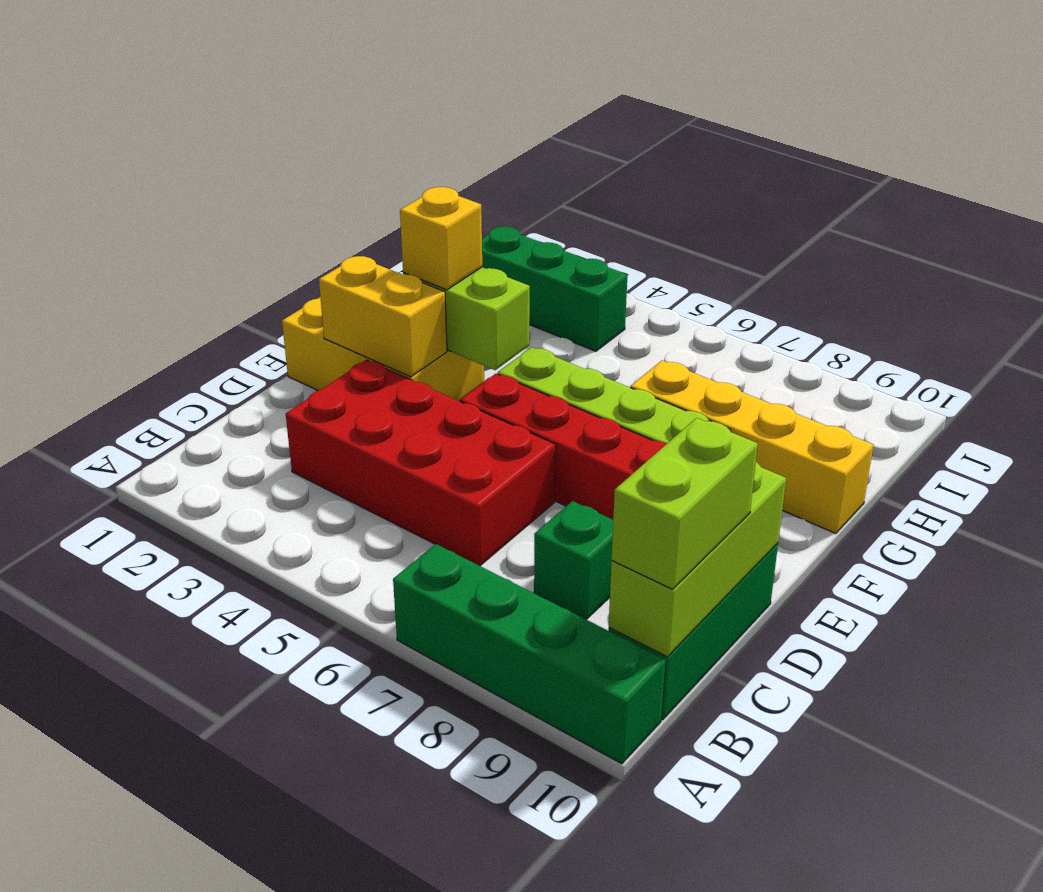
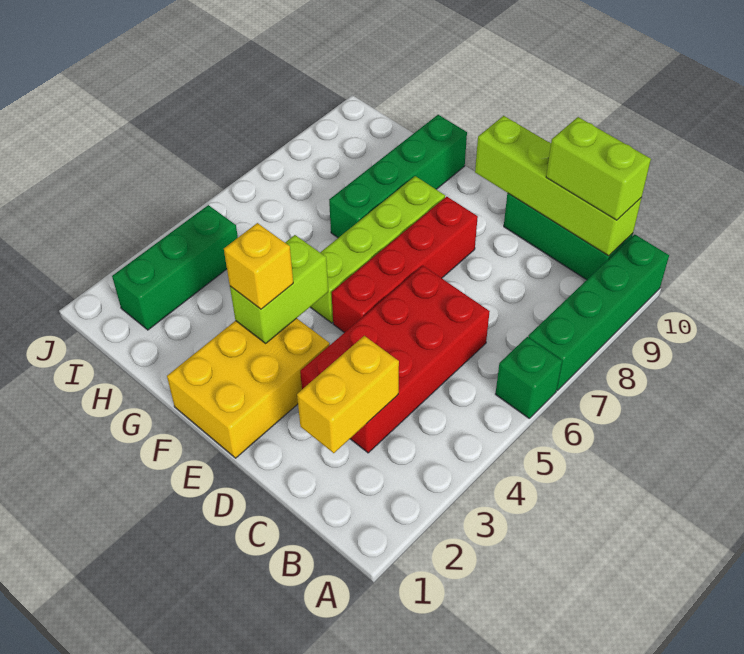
lime brick B10:D10 level 2 -> lime brick B10:E10 level 2
green brick C8 level 1 -> green brick A6 level 1
yellow brick E2:E3 level 2 -> yellow brick C2:C3 level 2
yellow brick G7:G10 level 1 -> green brick G7:G10 level 1

